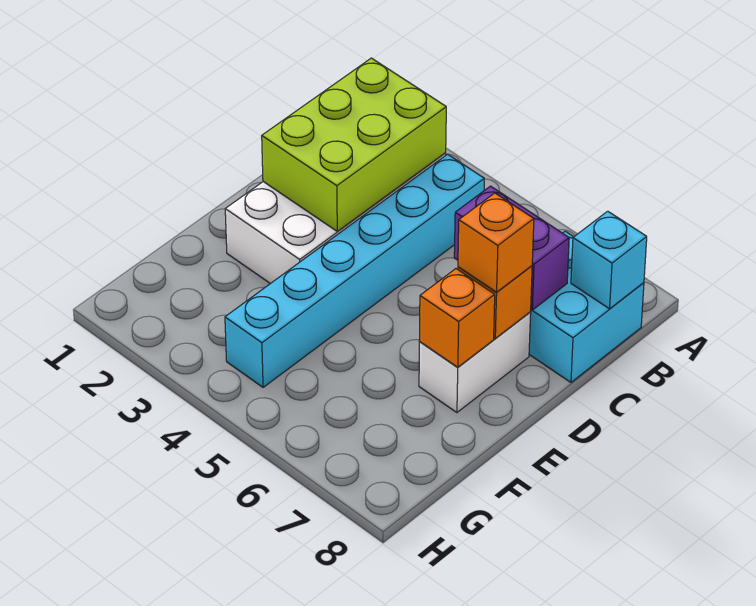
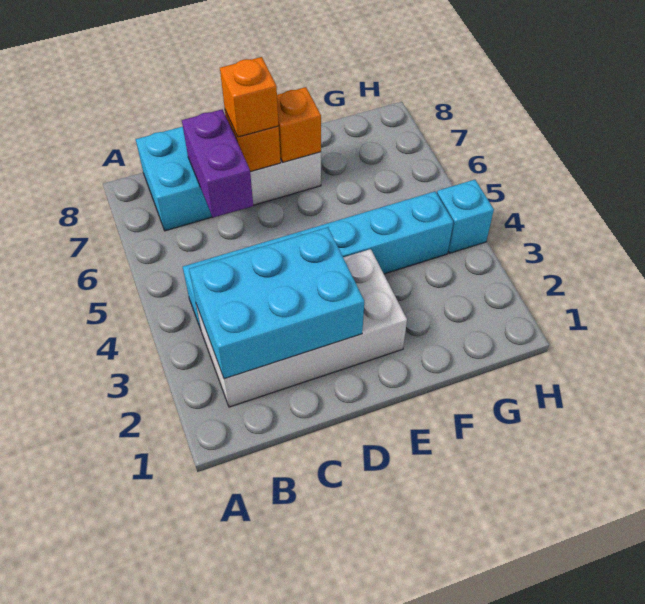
lime brick B2:D3 level 2 -> cyan brick B2:D3 level 2
cyan brick B8 level 2 -> cyan brick H4 level 1

